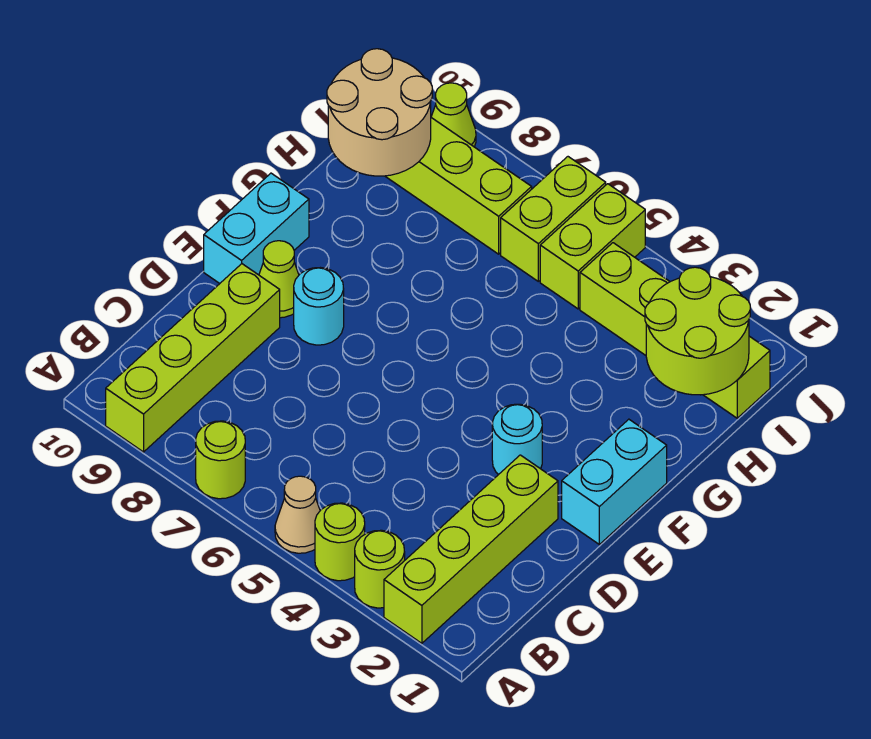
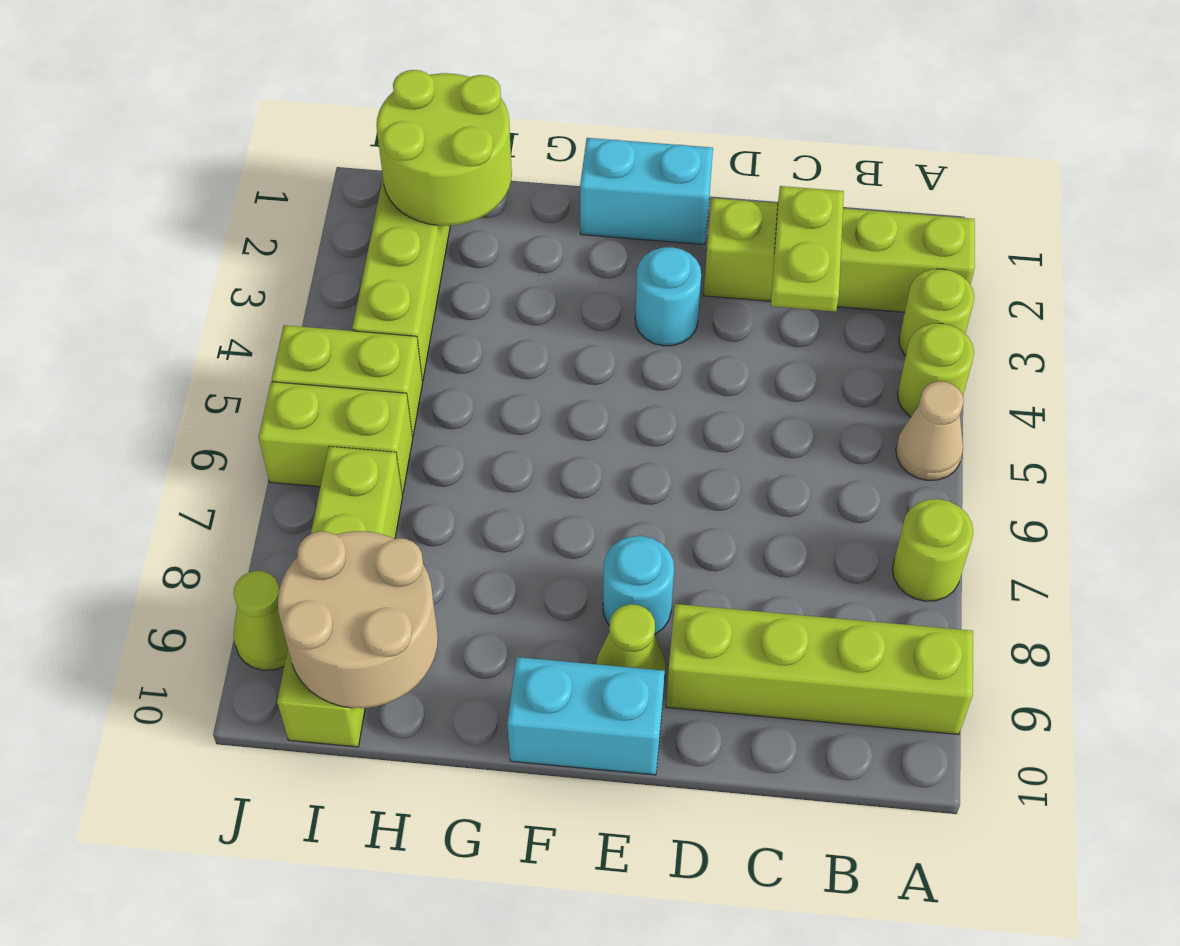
none -> lime plate C2:C3 level 2

